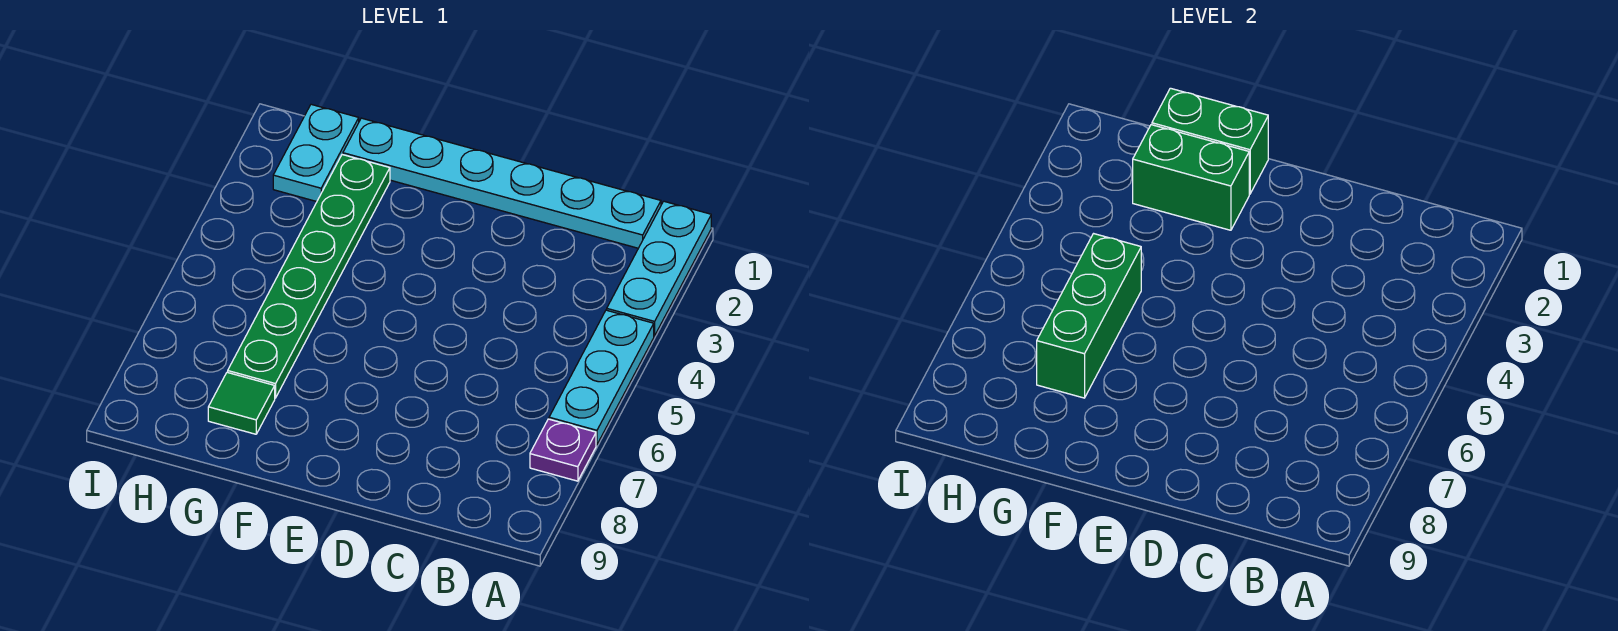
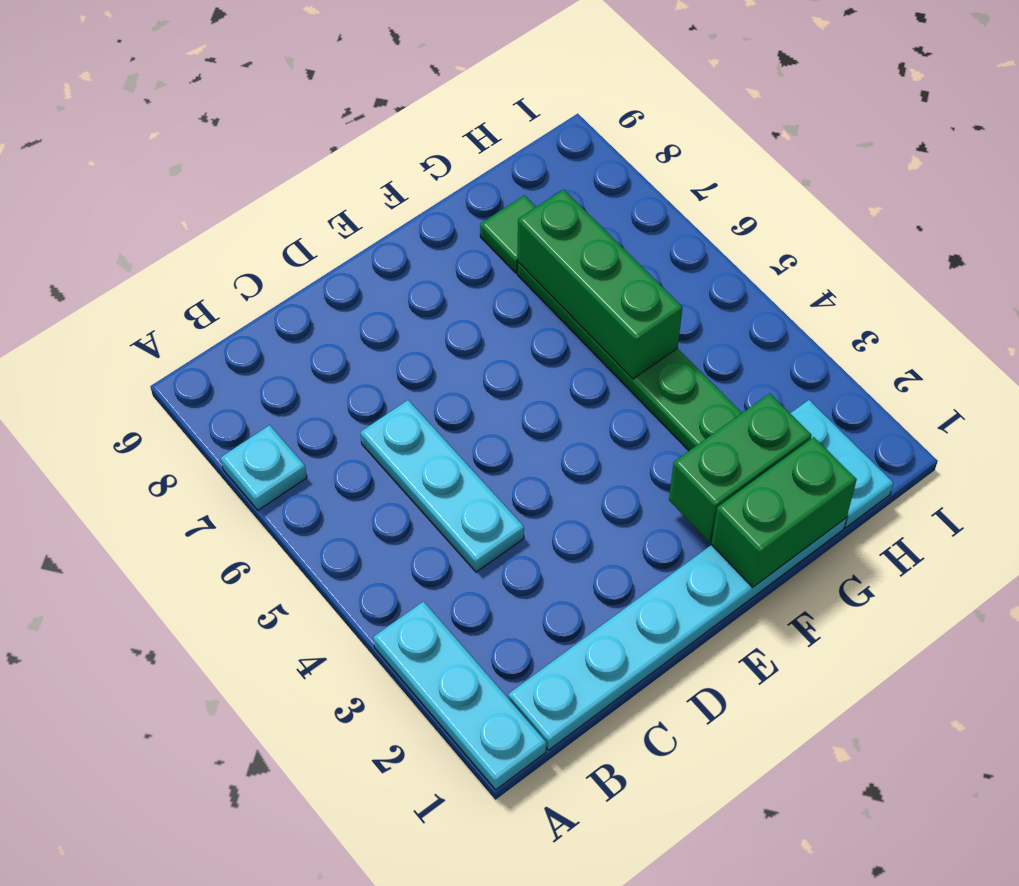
cyan plate A4:A6 level 1 -> cyan plate C4:C6 level 1
purple plate A7 level 1 -> cyan plate A7 level 1

